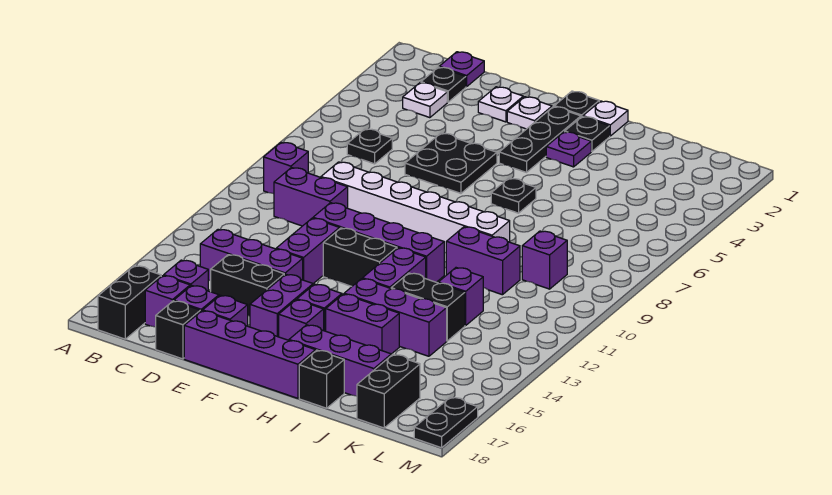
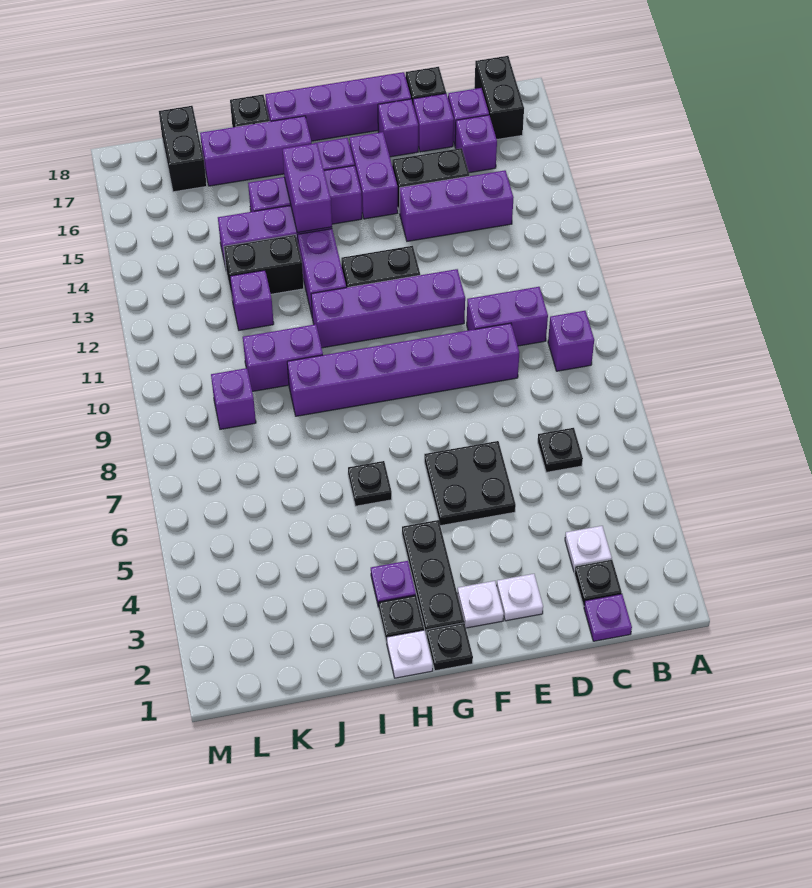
white brick D9:I9 level 1 -> purple brick D9:I9 level 1
purple brick E12:E13 level 1 -> purple brick H14:H15 level 2
black plate M17:M18 level 1 -> none

